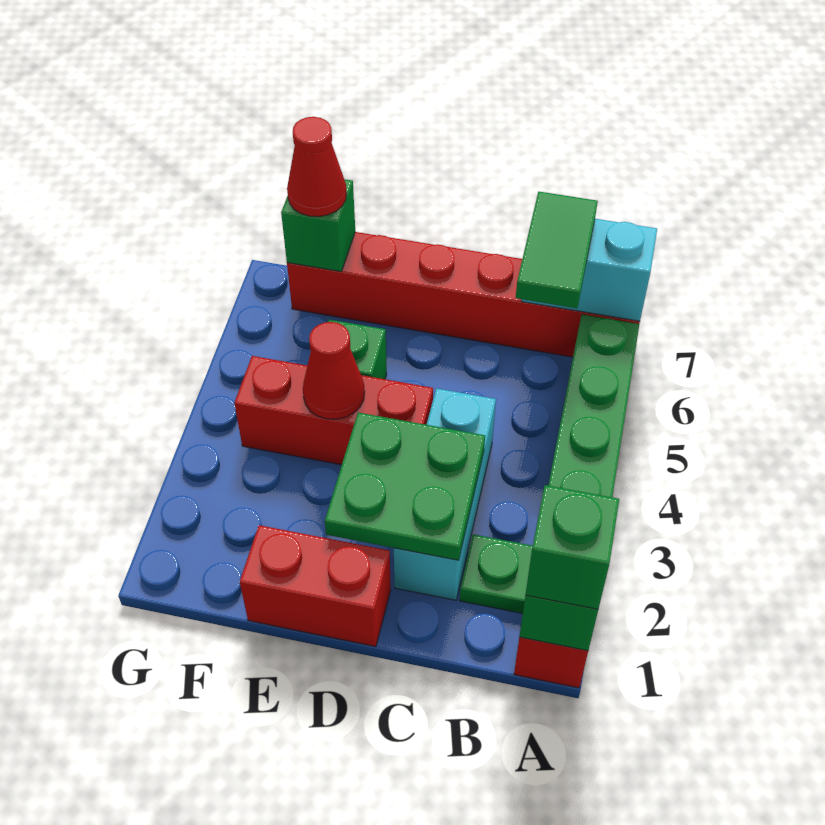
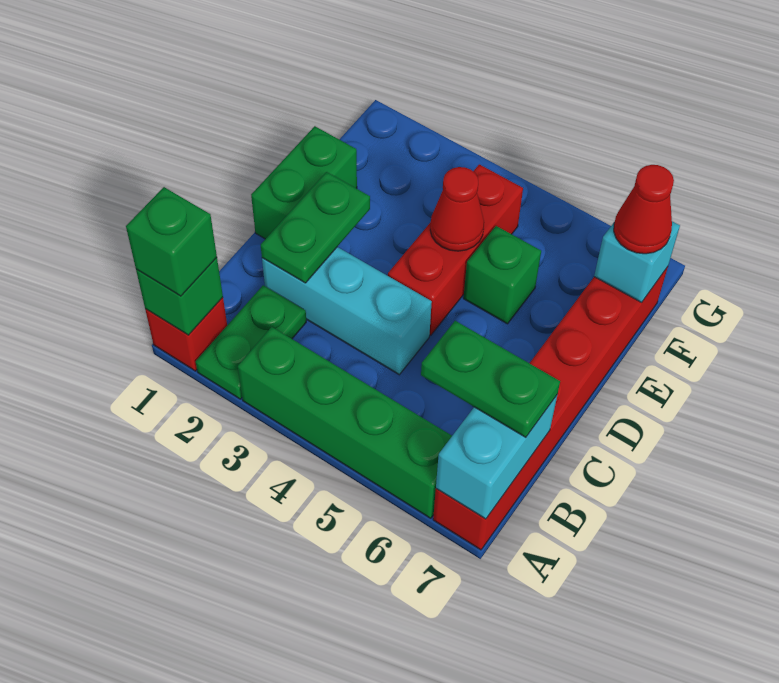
green tile B6:B7 level 3 -> green plate B6:B7 level 3
green plate C2:D3 level 2 -> green plate C2:D2 level 2
red brick D1:E1 level 1 -> green brick D1:E1 level 1
green brick F7 level 2 -> cyan brick F7 level 2

